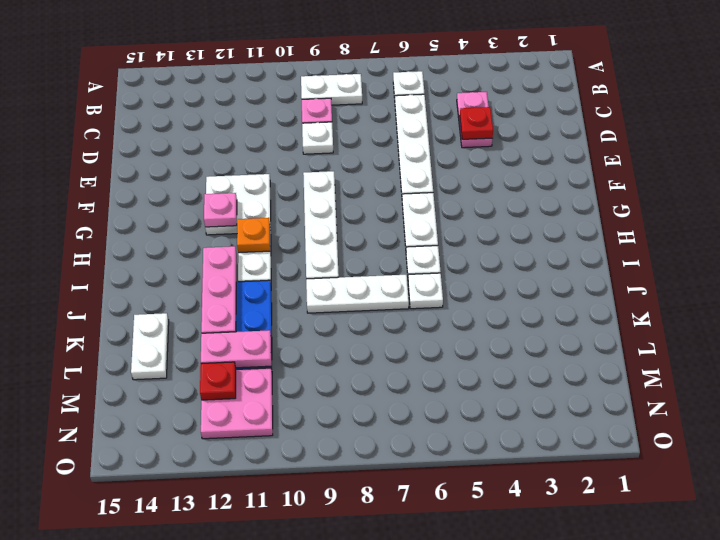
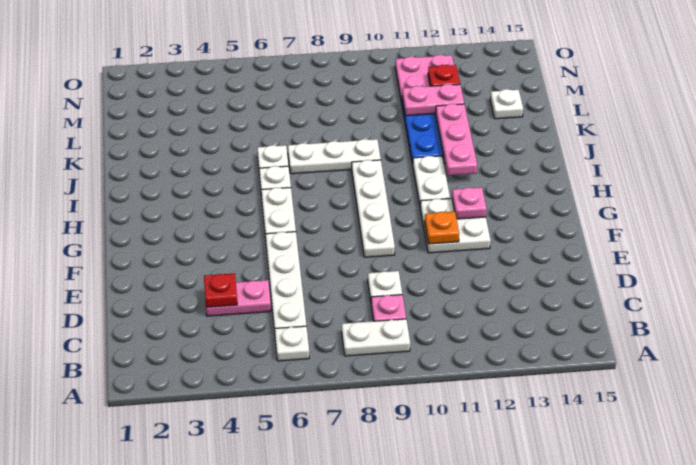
pink plate C4:D4 level 1 -> pink plate D4:D5 level 1
orange plate H11 level 2 -> orange plate F11 level 2
white plate K14:L14 level 1 -> white plate L14 level 1

